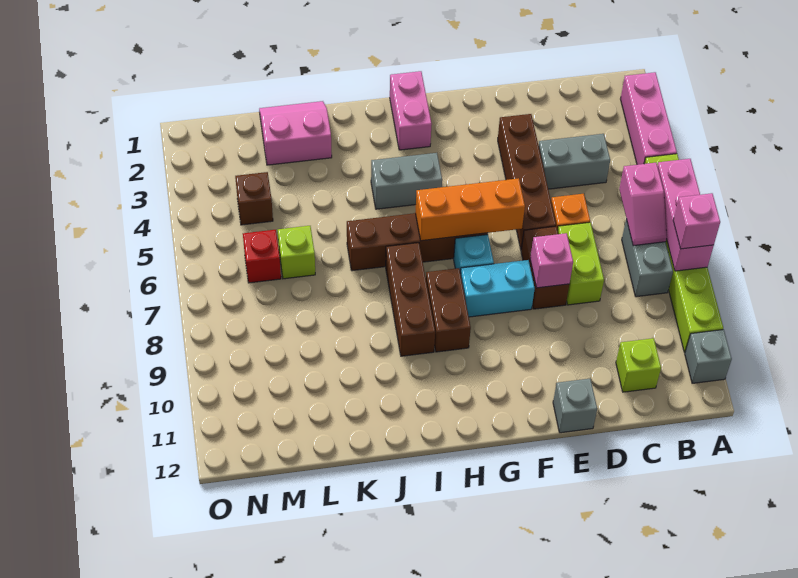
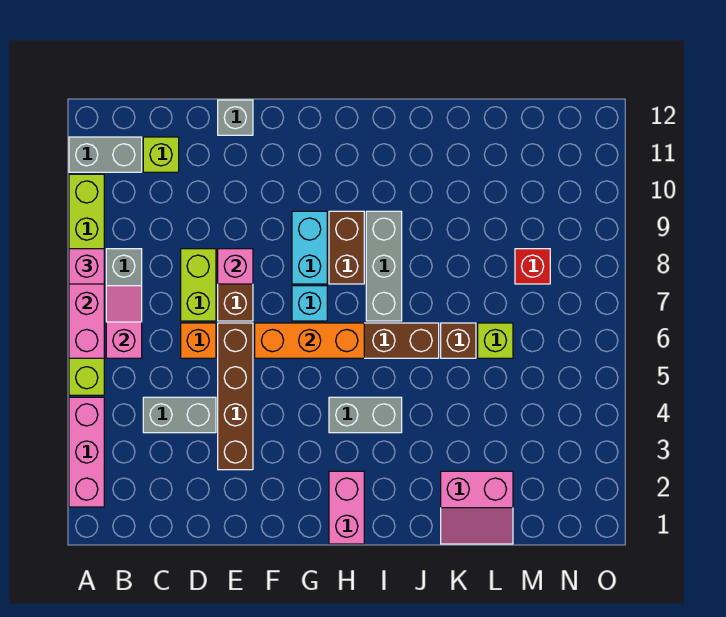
grey brick A11 level 1 -> grey brick A11:B11 level 1
cyan brick F8:G8 level 1 -> cyan brick G8:G9 level 1
brown brick I7:I9 level 1 -> grey brick I7:I9 level 1
brown brick M4 level 1 -> brown brick K6 level 1
red brick M6 level 1 -> red brick M8 level 1

